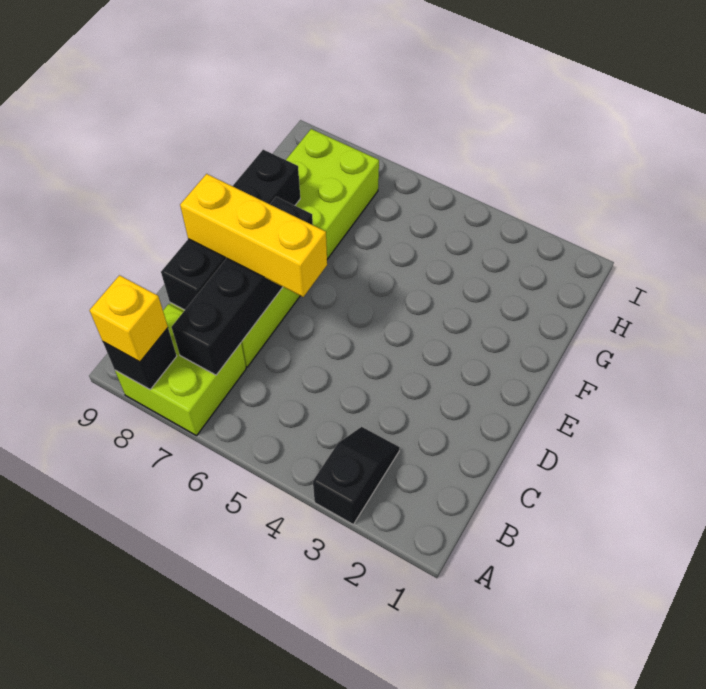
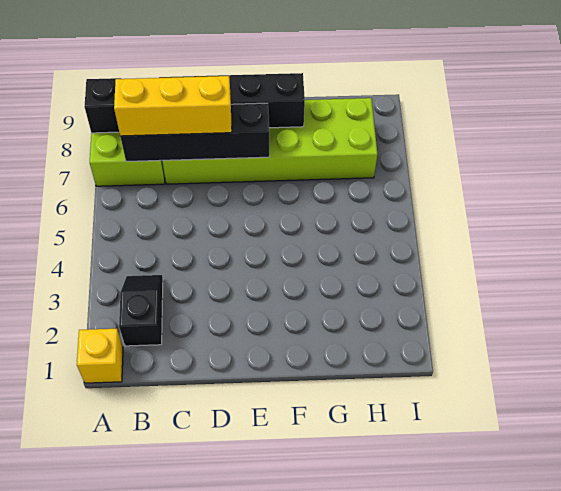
black slope A3:B3 level 1 top A -> black slope B2:B3 level 1 top 2
yellow brick A8 level 3 -> yellow brick A1 level 1
yellow brick D6:D8 level 3 -> yellow brick B7:D7 level 3

